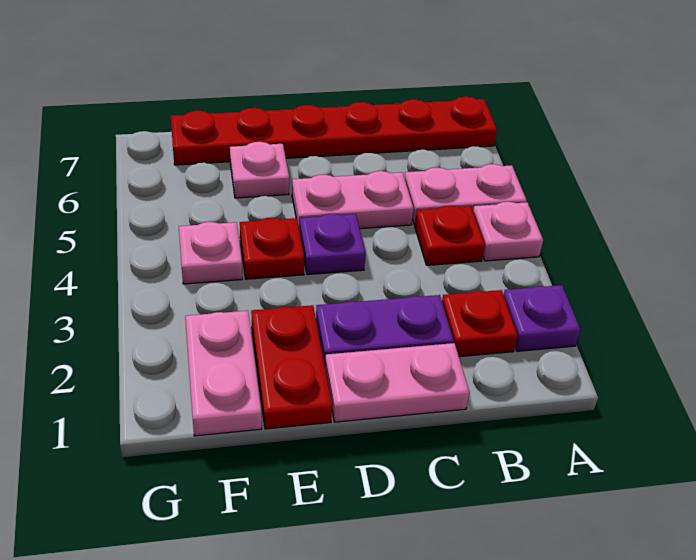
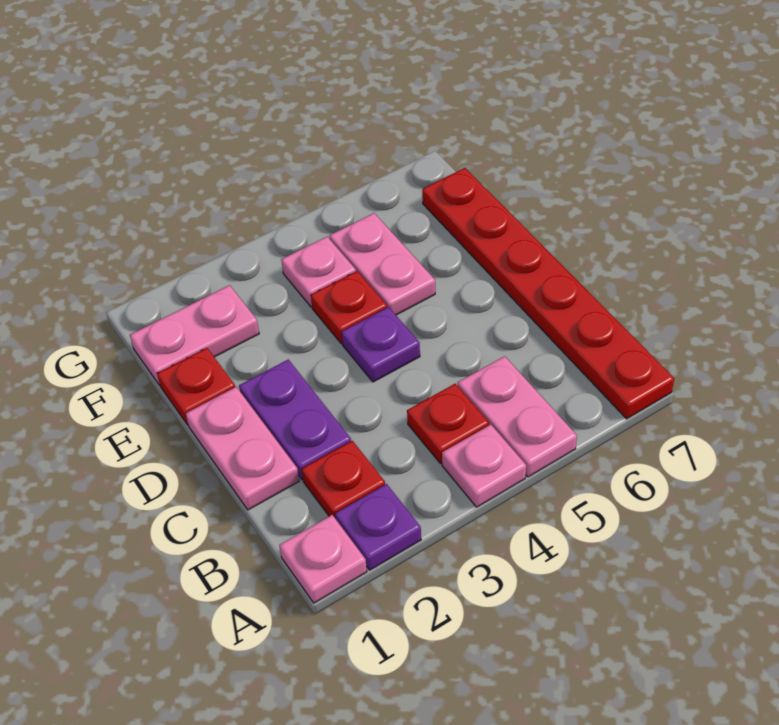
pink plate C5:D5 level 1 -> pink plate E5:F5 level 1
red plate E1:E2 level 1 -> red plate E1 level 1
pink plate E6 level 1 -> pink plate A1 level 1

